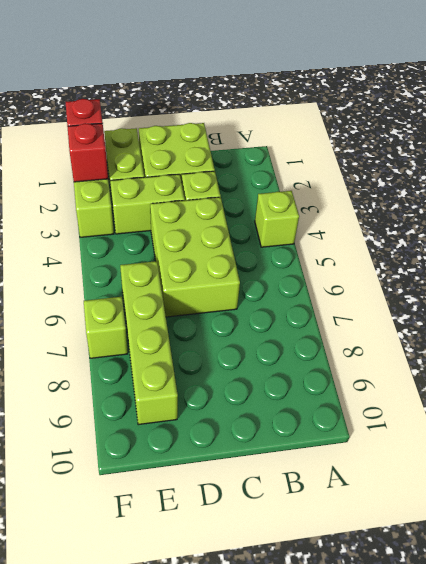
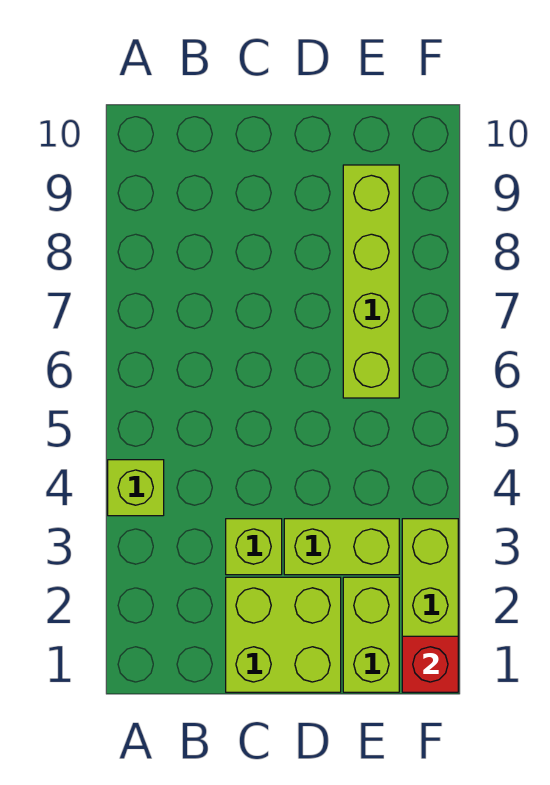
lime brick C4:D6 level 1 -> none
red brick F2 level 2 -> none
lime brick F7 level 1 -> none

